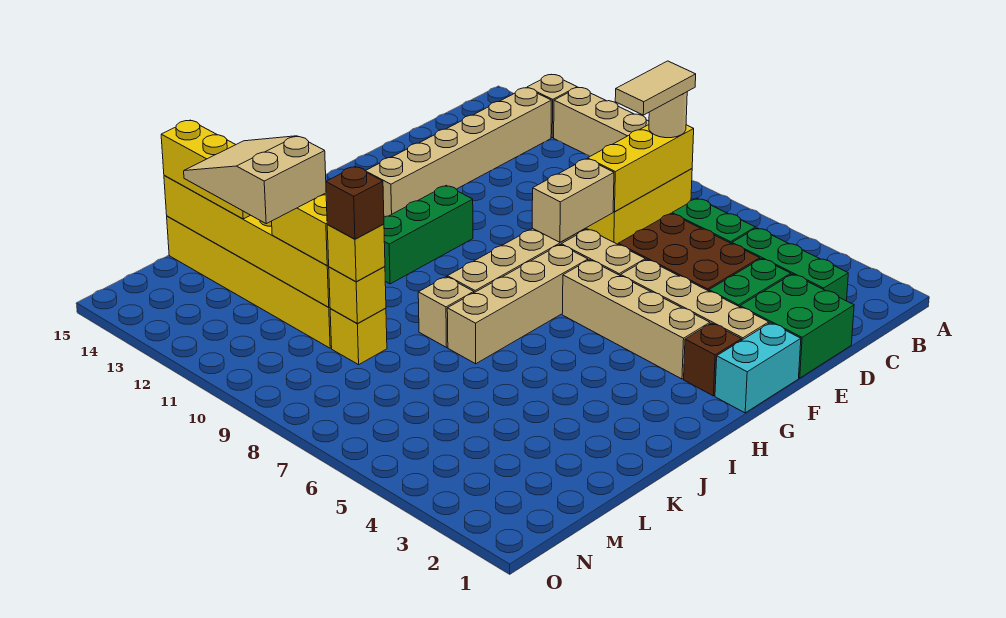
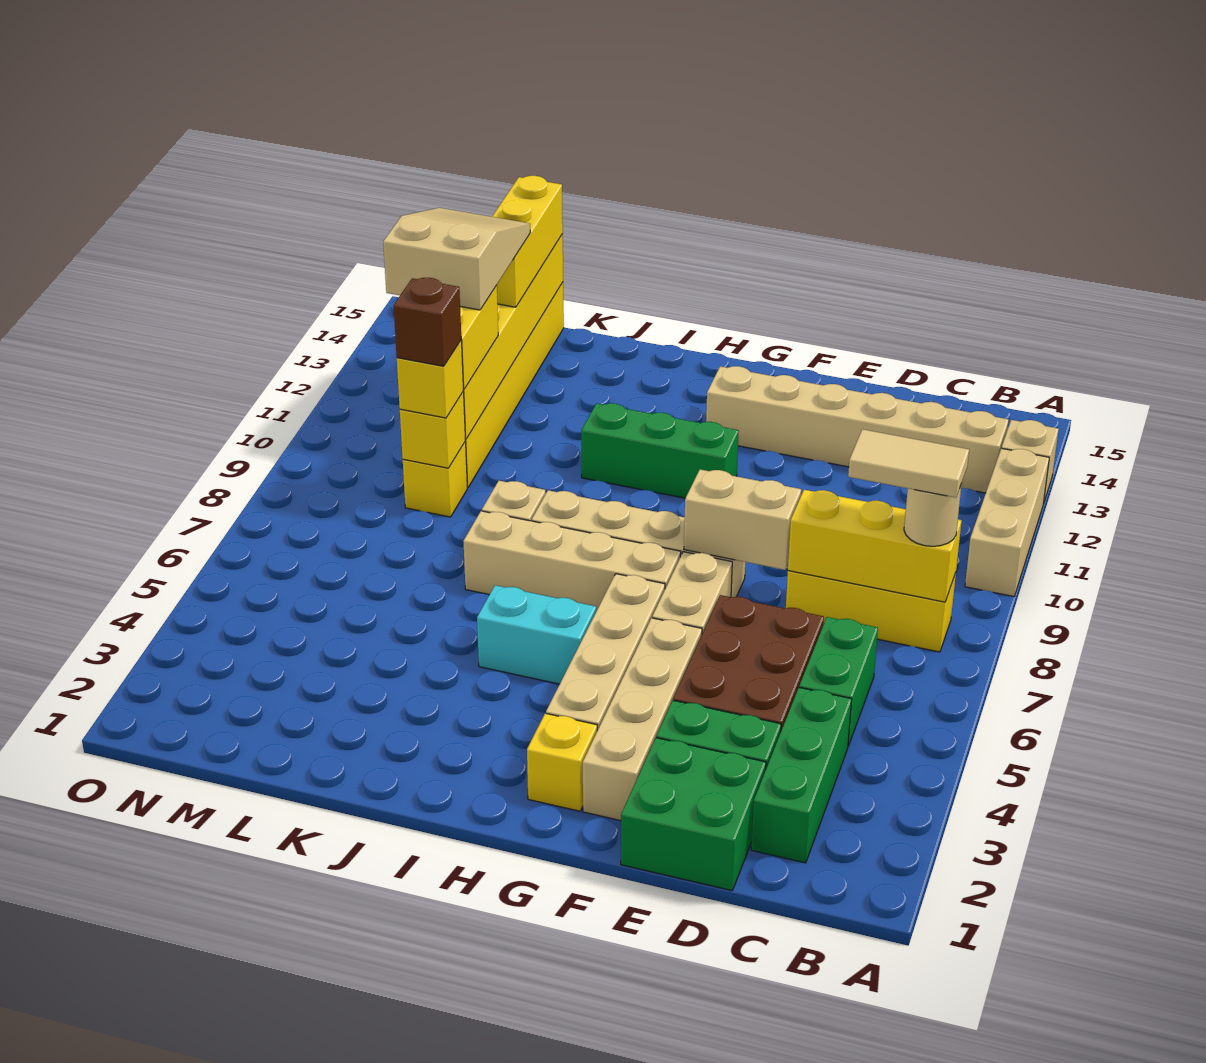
cyan brick F1:G1 level 1 -> cyan brick H5:I5 level 1
brown brick G2 level 1 -> yellow brick G2 level 1

